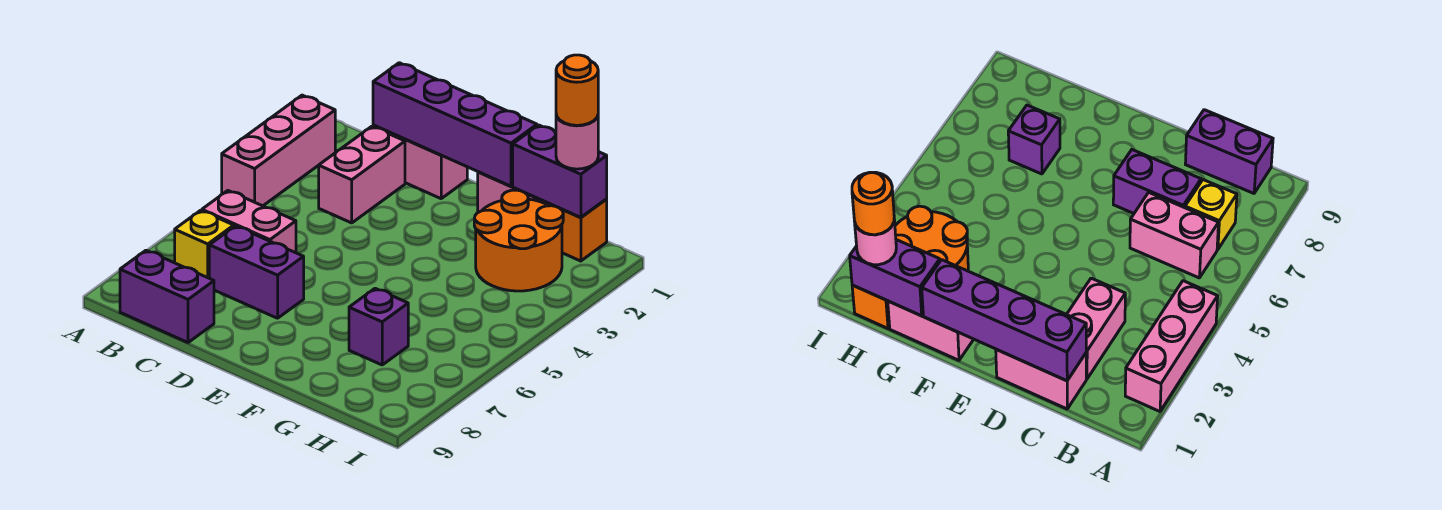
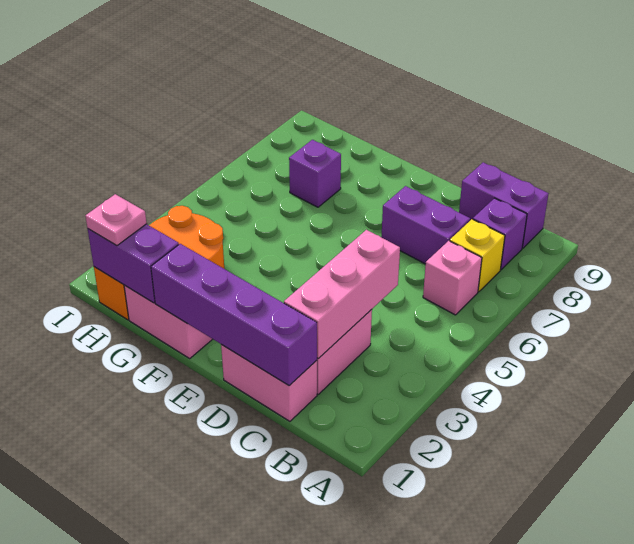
pink brick A2:A4 level 1 -> pink brick C2:C4 level 2
pink brick B6:C6 level 1 -> pink brick B6 level 1
none -> purple brick B8 level 1
pink round brick H1 level 3 -> pink plate H1 level 3
orange round brick H1 level 4 -> none

